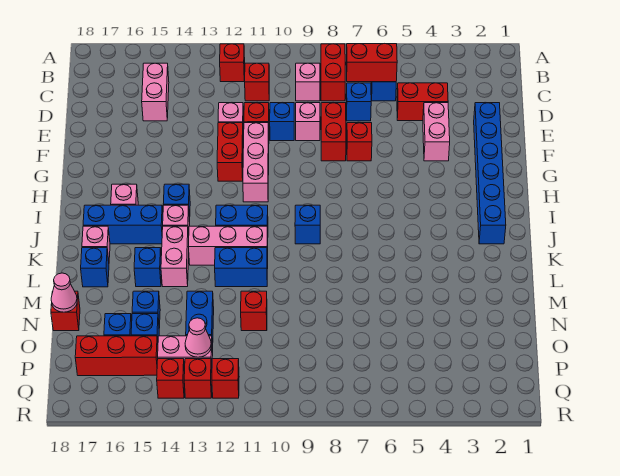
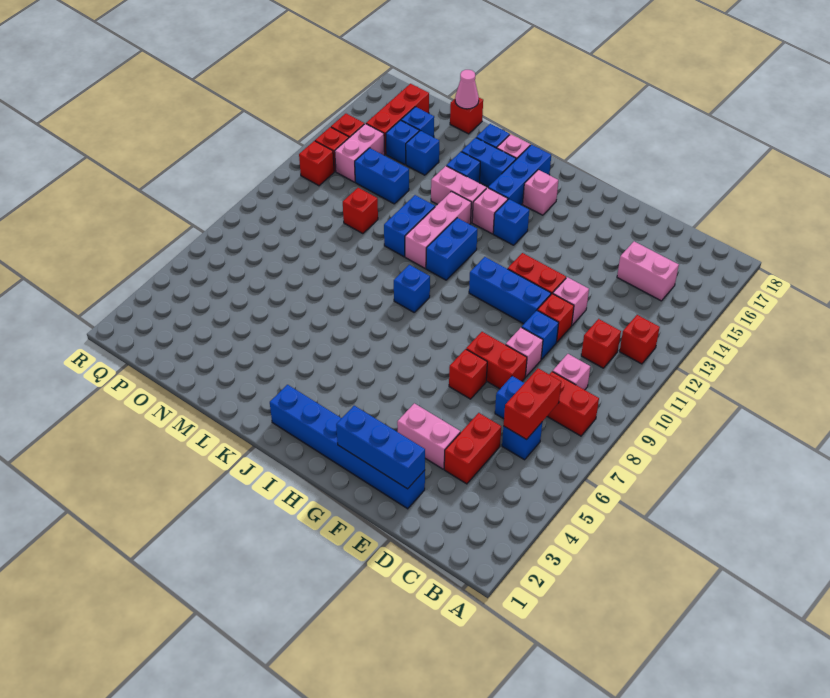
none -> blue brick E2:G2 level 2
pink brick F11:H11 level 1 -> blue brick F11:H11 level 1
none -> blue brick K16:L16 level 1
pink cone P13 level 2 -> none

